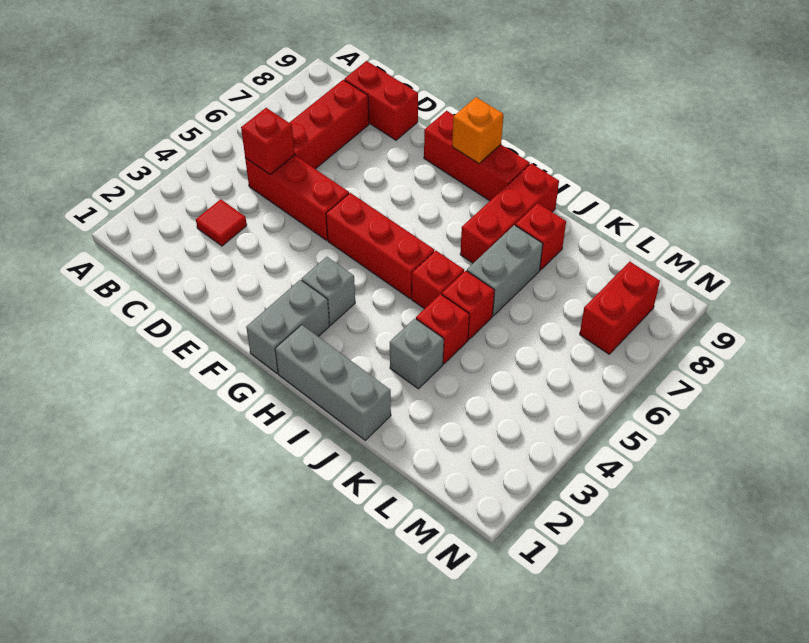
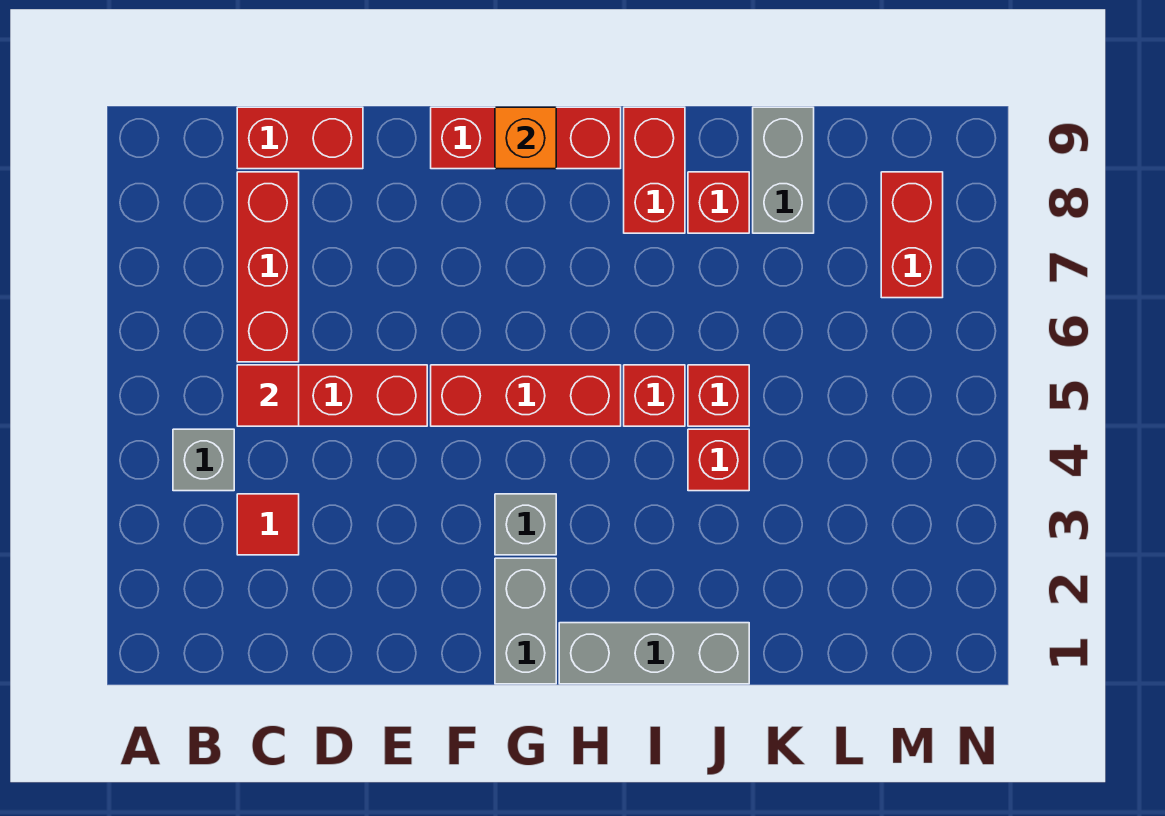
red brick C5 level 2 -> red tile C5 level 2
red brick I7:I9 level 1 -> red brick I8:I9 level 1
grey brick J3 level 1 -> grey brick B4 level 1
grey brick J6:J7 level 1 -> grey brick K8:K9 level 1

